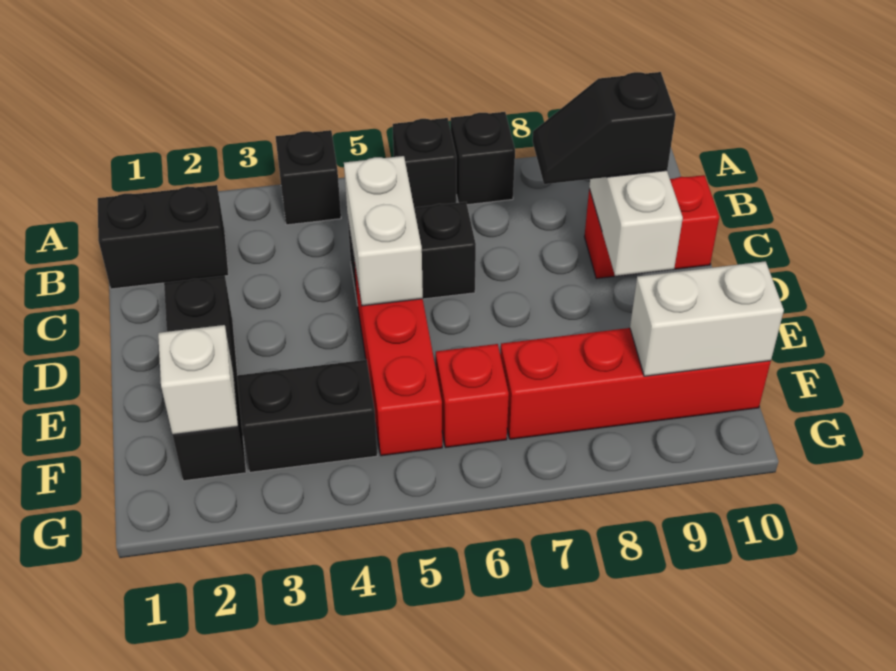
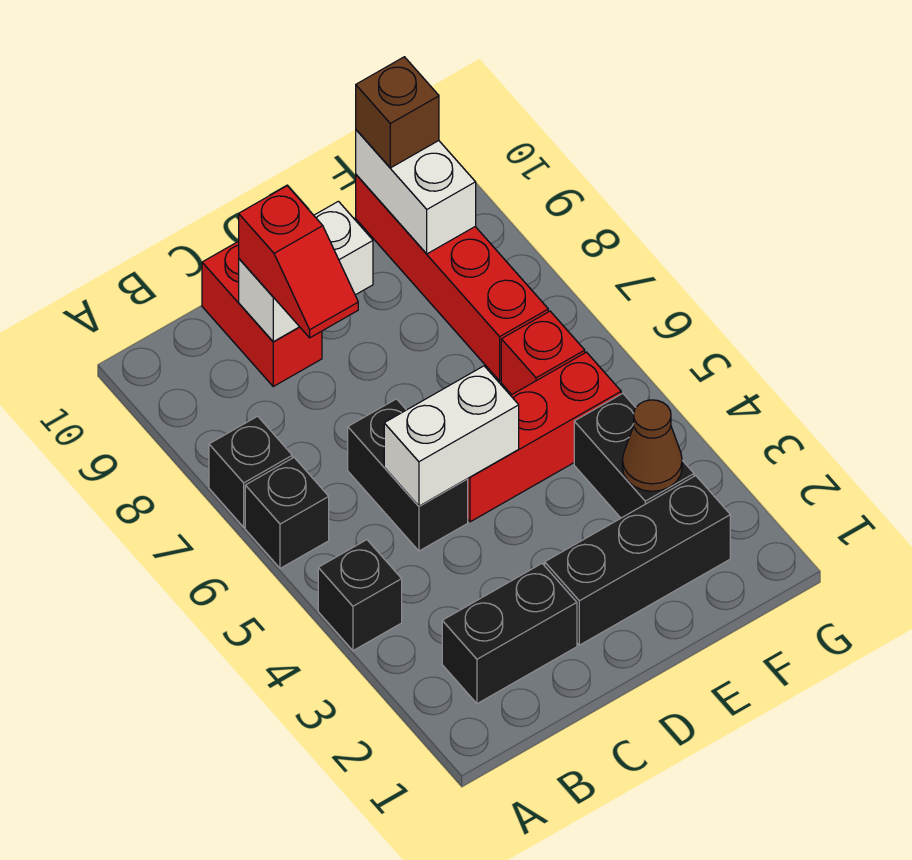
black brick B1:B2 level 1 -> black brick B2:C2 level 1
black slope C8:C9 level 3 top 9 -> red slope C8:C9 level 3 top 9
white brick F2 level 2 -> none
none -> brown cone F3 level 2
none -> brown brick F10 level 3

